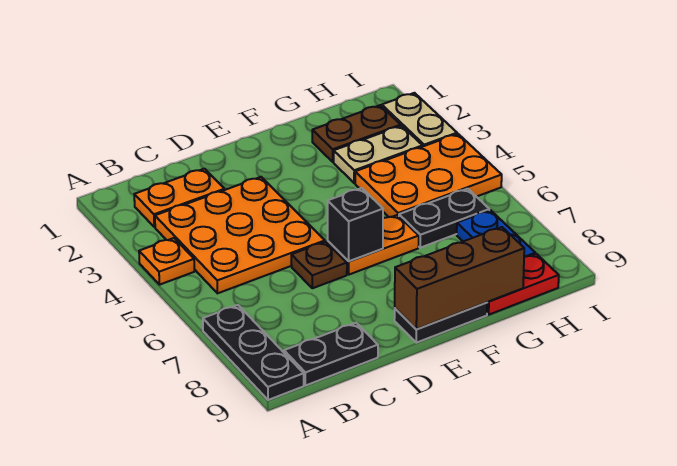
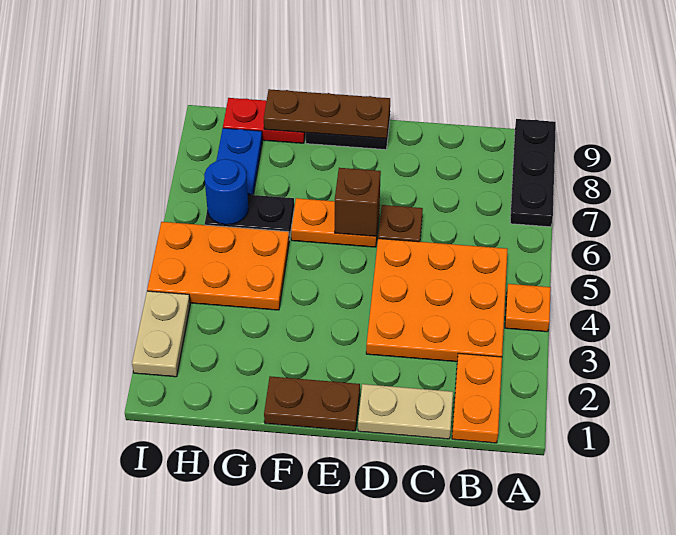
orange plate B2:C2 level 1 -> orange plate B1:B2 level 1
black plate B9:C9 level 1 -> none
black brick E6 level 2 -> brown brick E6 level 2
brown brick E9:G9 level 2 -> brown plate E9:G9 level 2
brown plate G2:H2 level 1 -> brown plate E1:F1 level 1
tan plate G3:H3 level 1 -> tan plate C1:D1 level 1
none -> blue round brick H6 level 2

